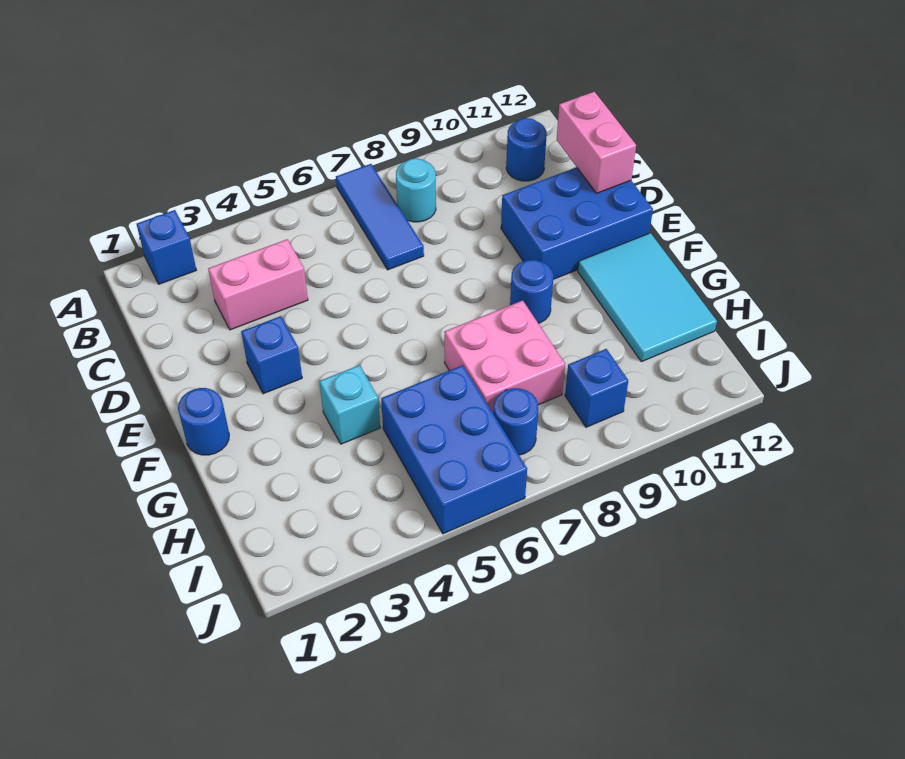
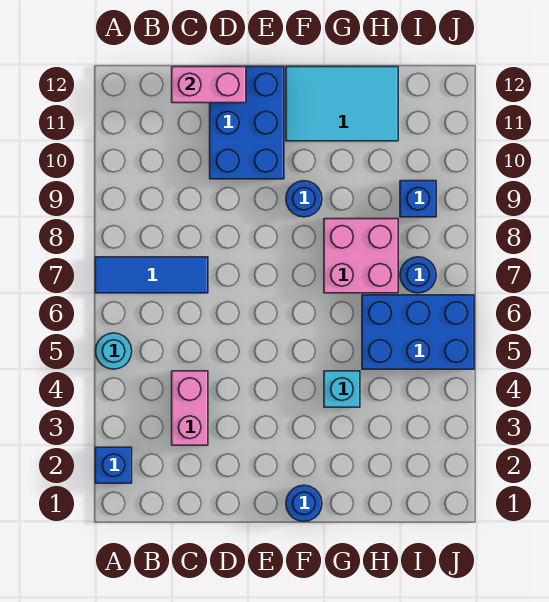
cyan round brick B8 level 1 -> cyan round brick A5 level 1
blue round brick B11 level 1 -> none
blue brick E3 level 1 -> none

